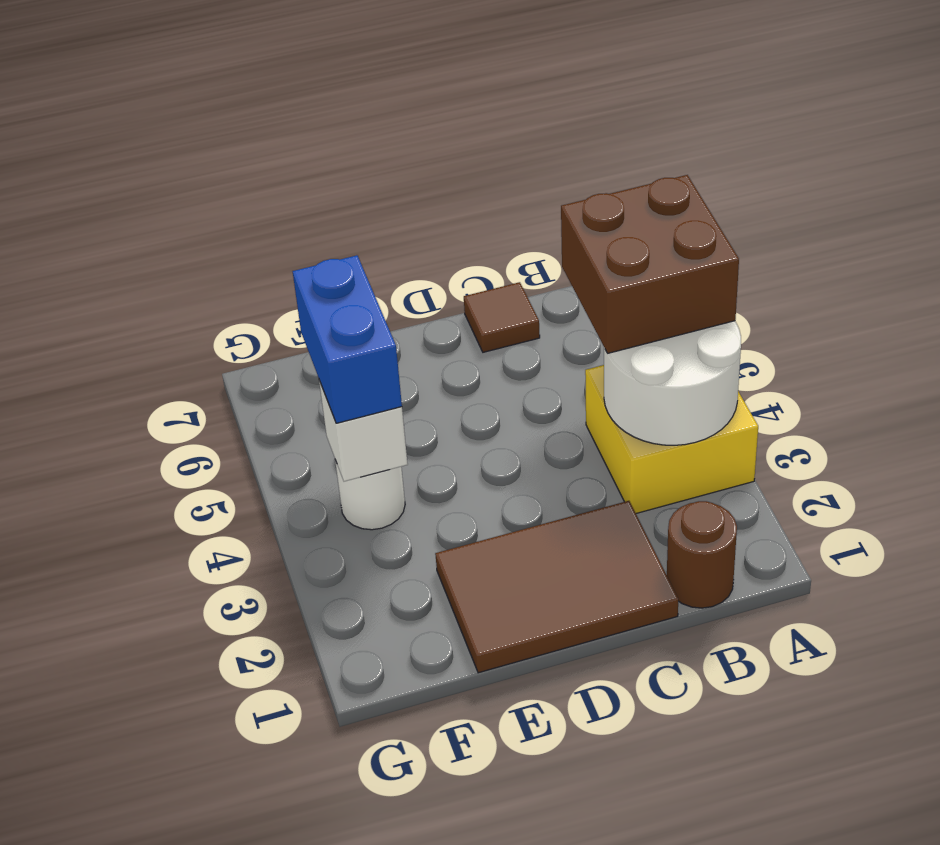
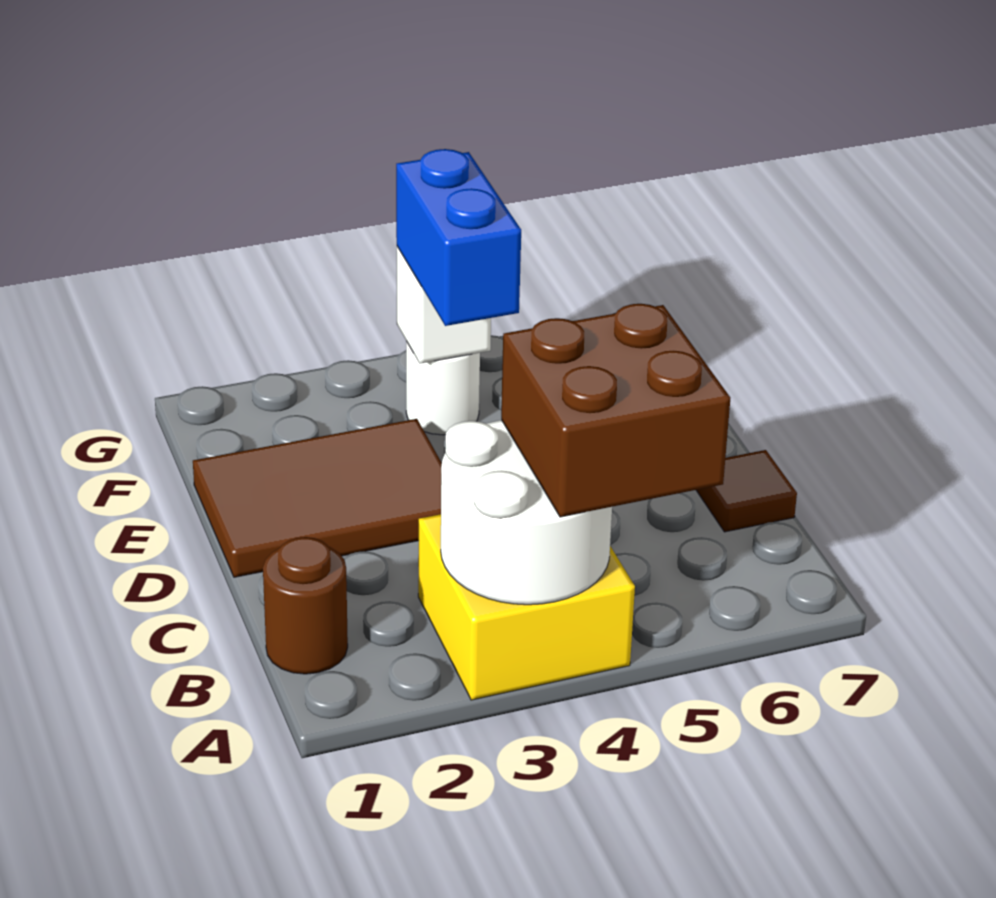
brown tile C1:E2 level 1 -> brown tile D1:E3 level 1
blue brick F4:F5 level 3 -> blue brick E4:F4 level 3

